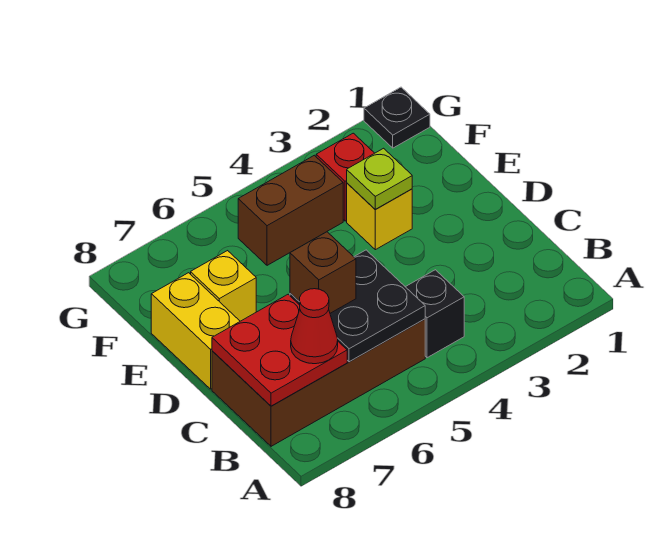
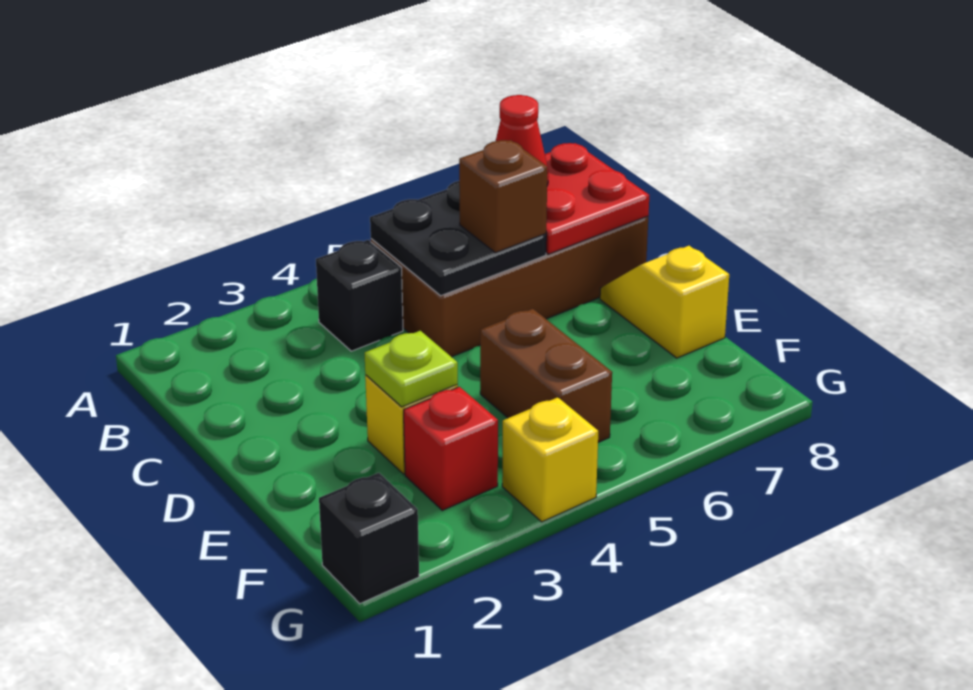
yellow brick D8:E8 level 1 -> yellow slope D8:E8 level 1 top E
yellow brick E7 level 1 -> yellow brick G4 level 1
brown brick F4:F5 level 1 -> brown brick E5:F5 level 1
black plate G1 level 1 -> black brick G1 level 1

